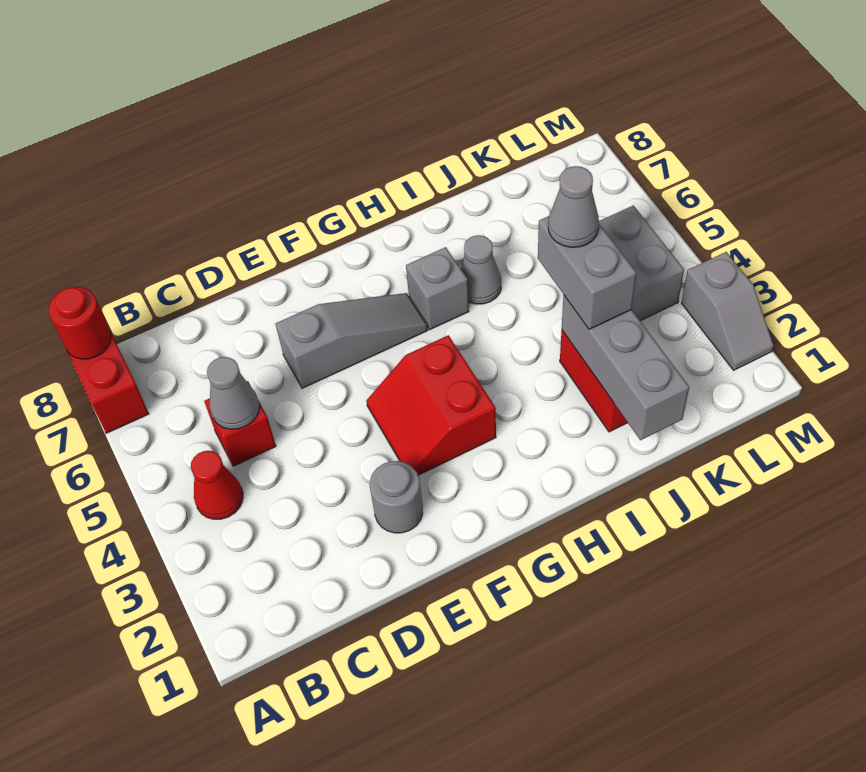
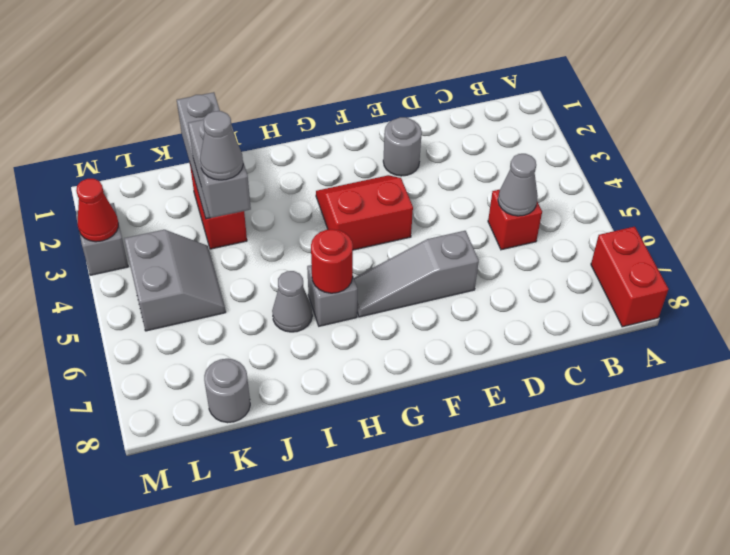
red round brick A8 level 2 -> red round brick H6 level 2
red cone B4 level 1 -> red cone M3 level 2
red slope F3:G4 level 1 top G -> red slope F3:G4 level 1 top 4
none -> grey round brick K8 level 1

